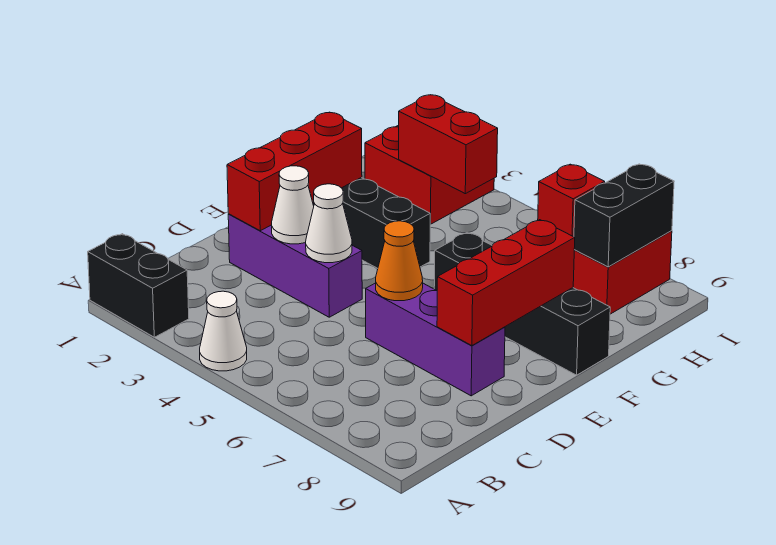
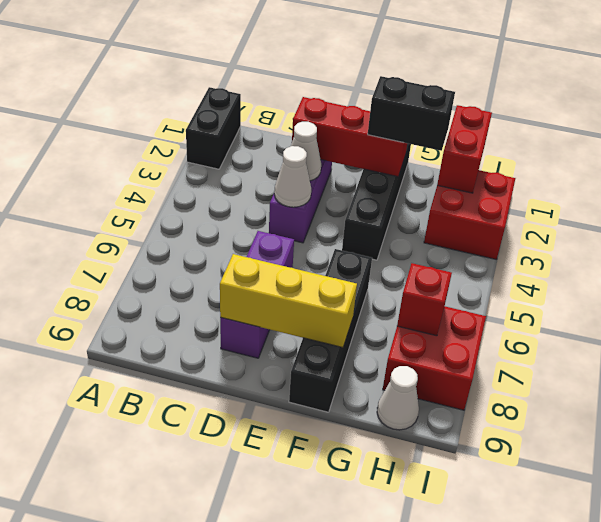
white cone A4 level 1 -> white cone H9 level 1
orange cone D6 level 2 -> none
red brick D8:F8 level 2 -> yellow brick D8:F8 level 2
red brick H3:H4 level 2 -> red brick H1:H2 level 2
black brick H8:I8 level 2 -> black brick F2:G2 level 3

